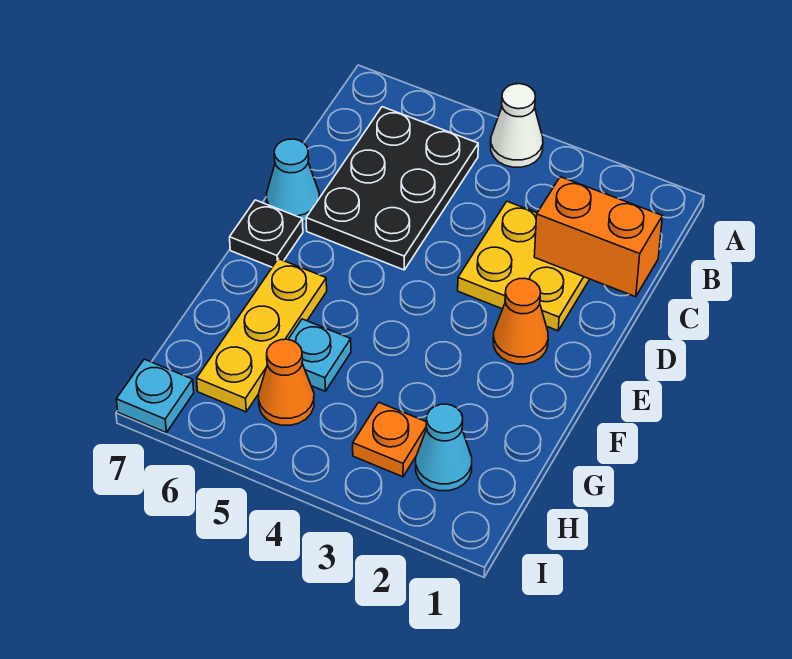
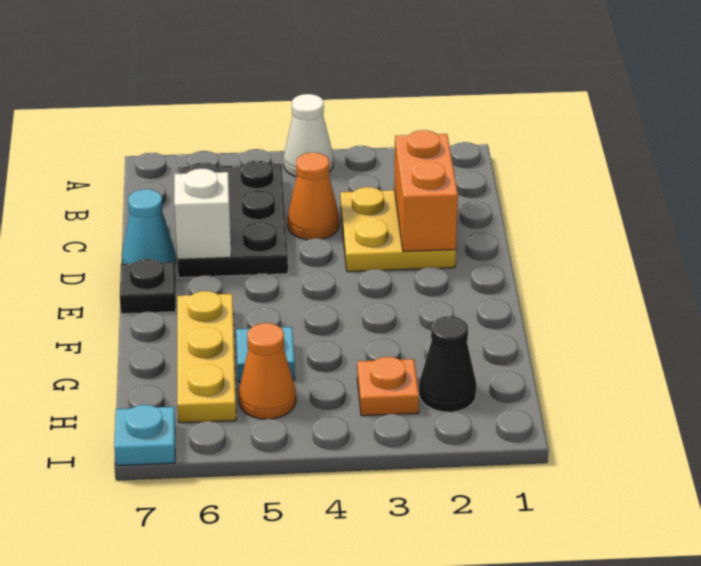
orange brick C1:C2 level 2 -> orange brick C2:D2 level 2
none -> white brick D6 level 2
orange cone E2 level 1 -> orange cone C4 level 1
cyan cone H2 level 1 -> black cone H2 level 1

